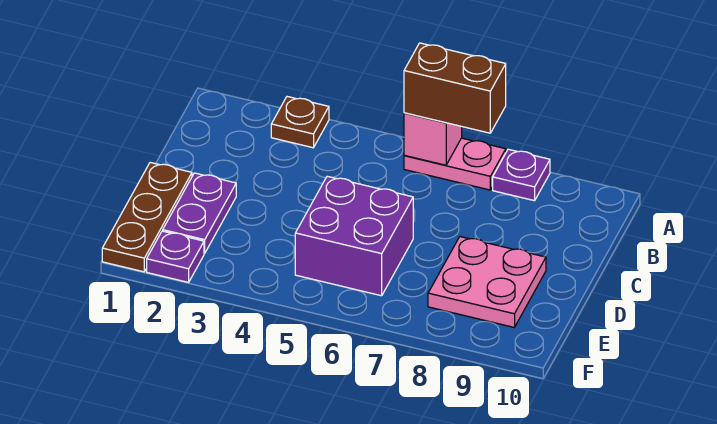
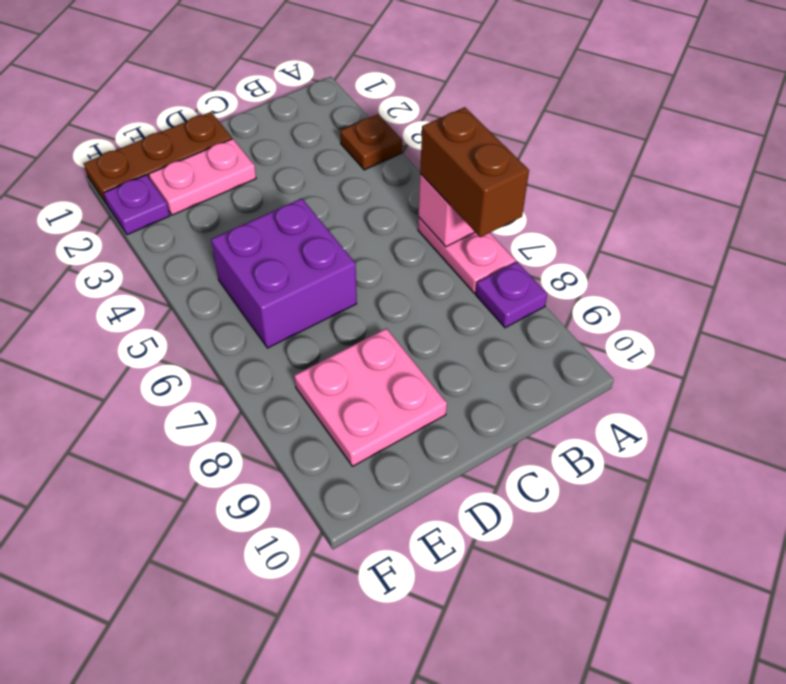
purple plate D2:E2 level 1 -> pink plate D2:E2 level 1

